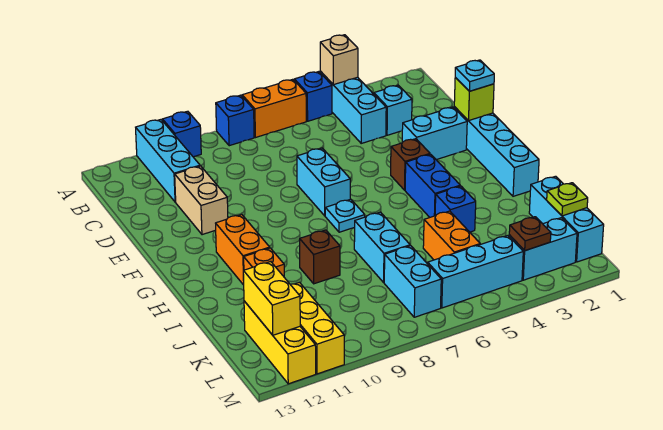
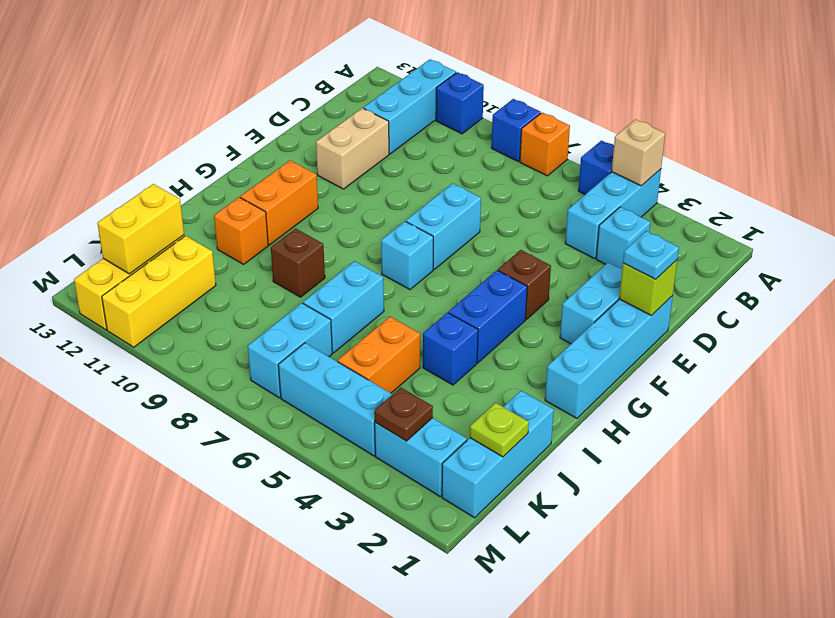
orange brick A6:A7 level 1 -> orange brick A7 level 1
cyan brick E2:E3 level 1 -> cyan brick E2:F2 level 1
cyan plate G7 level 1 -> cyan brick G7 level 1

